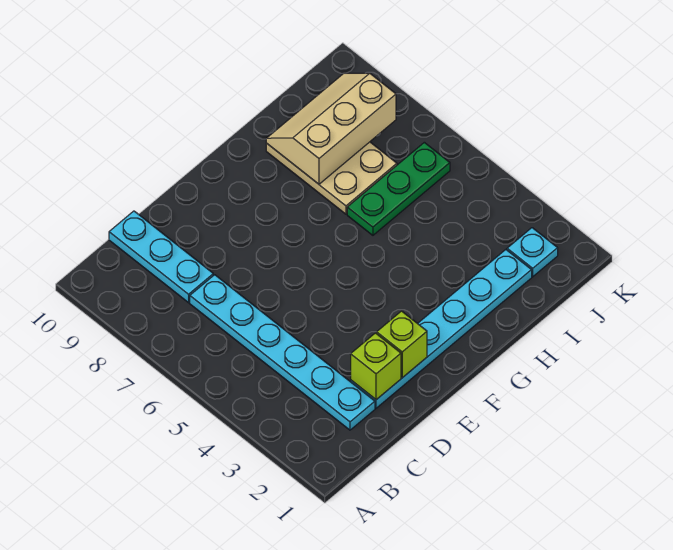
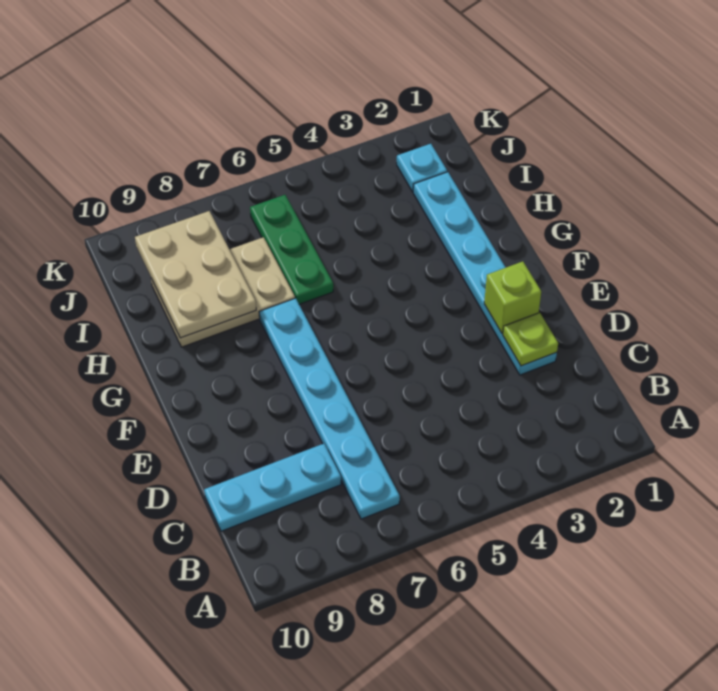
cyan plate C2:C7 level 1 -> cyan plate B7:G7 level 1
lime brick D2 level 2 -> lime plate D2 level 2
tan slope H8:J9 level 2 top 8 -> tan plate H8:J9 level 2

